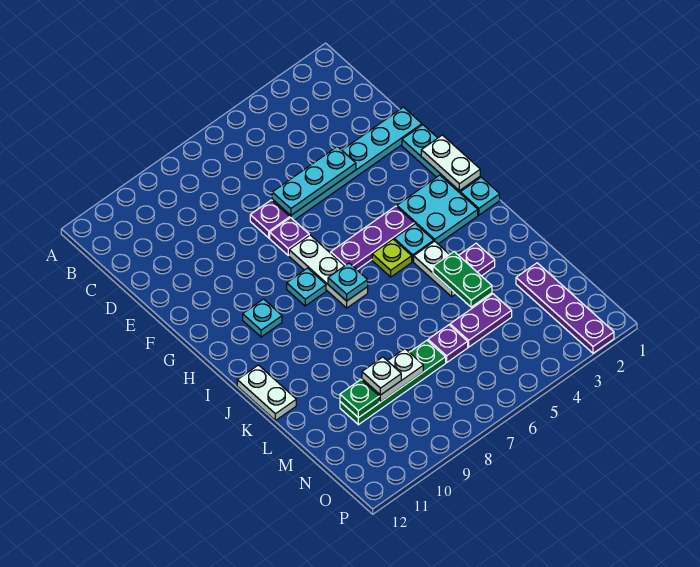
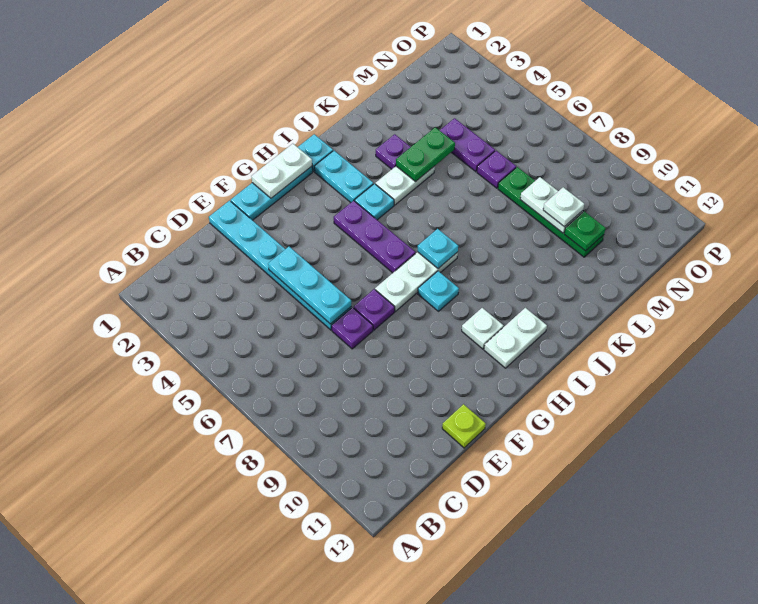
cyan plate H2:I3 level 1 -> cyan plate I2:I3 level 1
cyan plate H10 level 1 -> white plate H10 level 1
lime plate I5 level 1 -> lime plate E12 level 1
white plate J12:K12 level 1 -> white plate H11:I11 level 1
purple plate M2:P2 level 1 -> none

